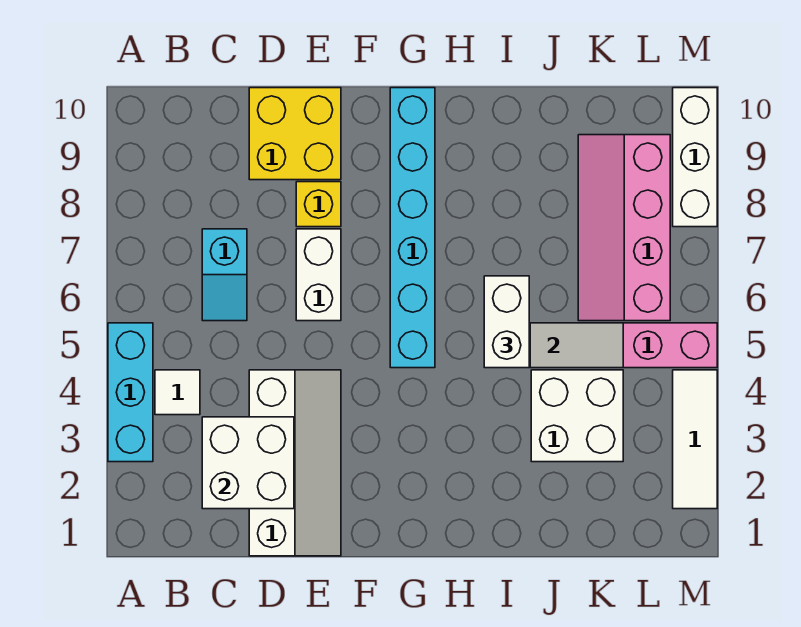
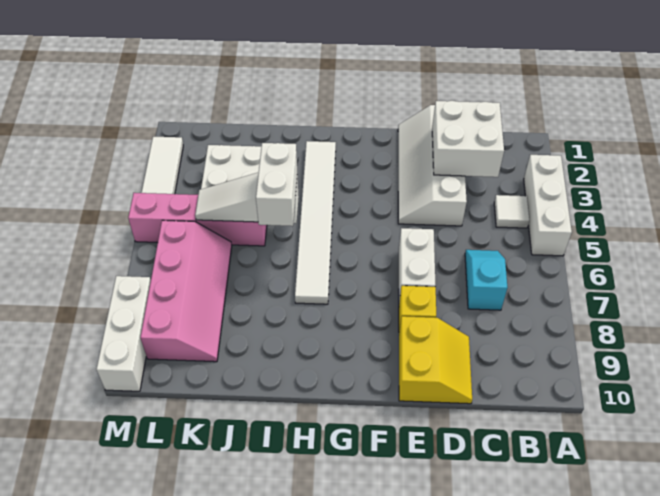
cyan brick A3:A5 level 1 -> white brick A3:A5 level 1
yellow brick D9:E10 level 1 -> yellow slope D9:E10 level 1 top E
cyan brick G5:G10 level 1 -> none
none -> white tile H2:H7 level 1

